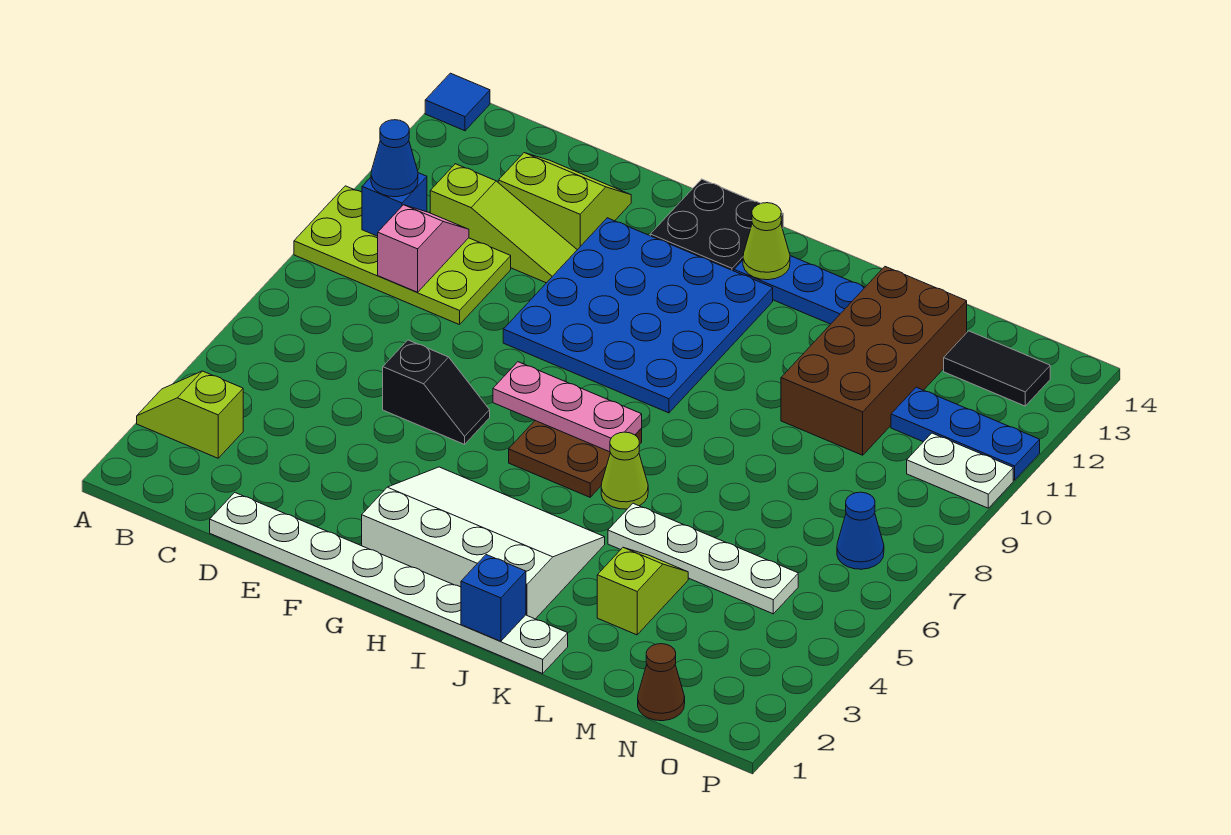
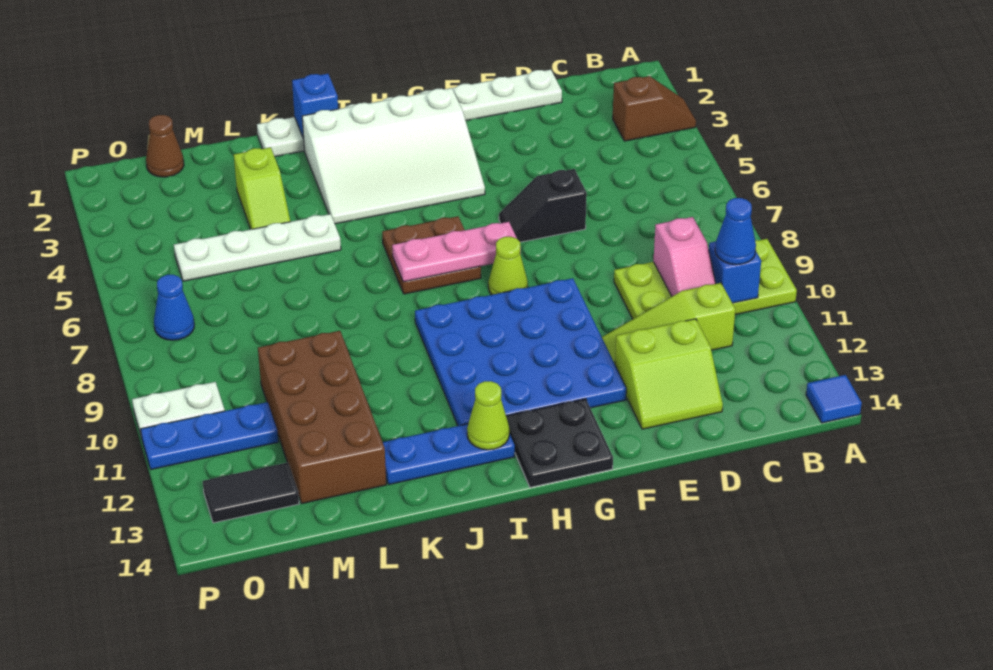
lime slope A3:B3 level 1 top B -> brown slope A3:B3 level 1 top B
lime cone J6 level 1 -> lime cone G8 level 1

